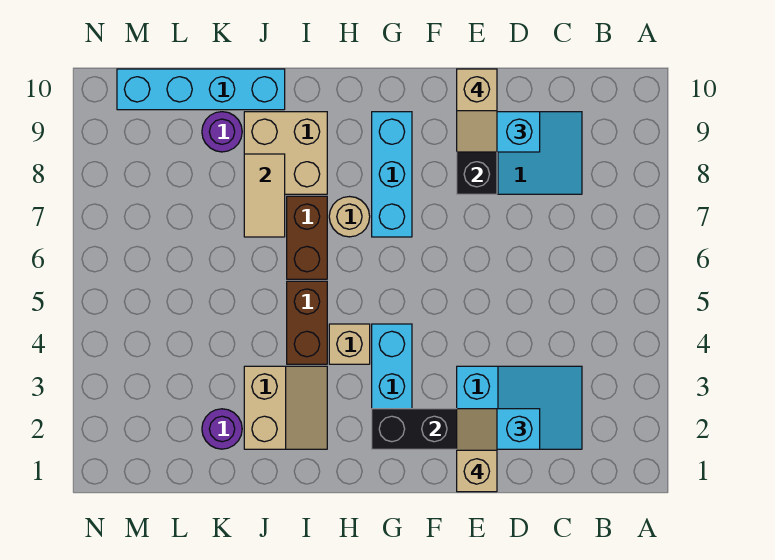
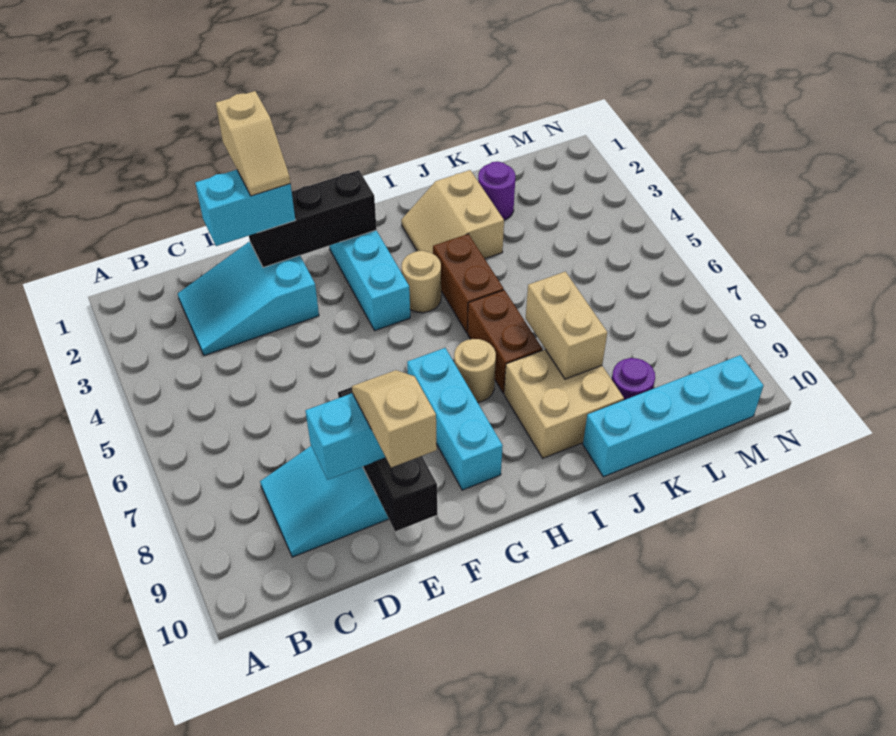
tan brick H4 level 1 -> tan round brick H4 level 1
tan tile J7:J8 level 2 -> tan brick J7:J8 level 2

